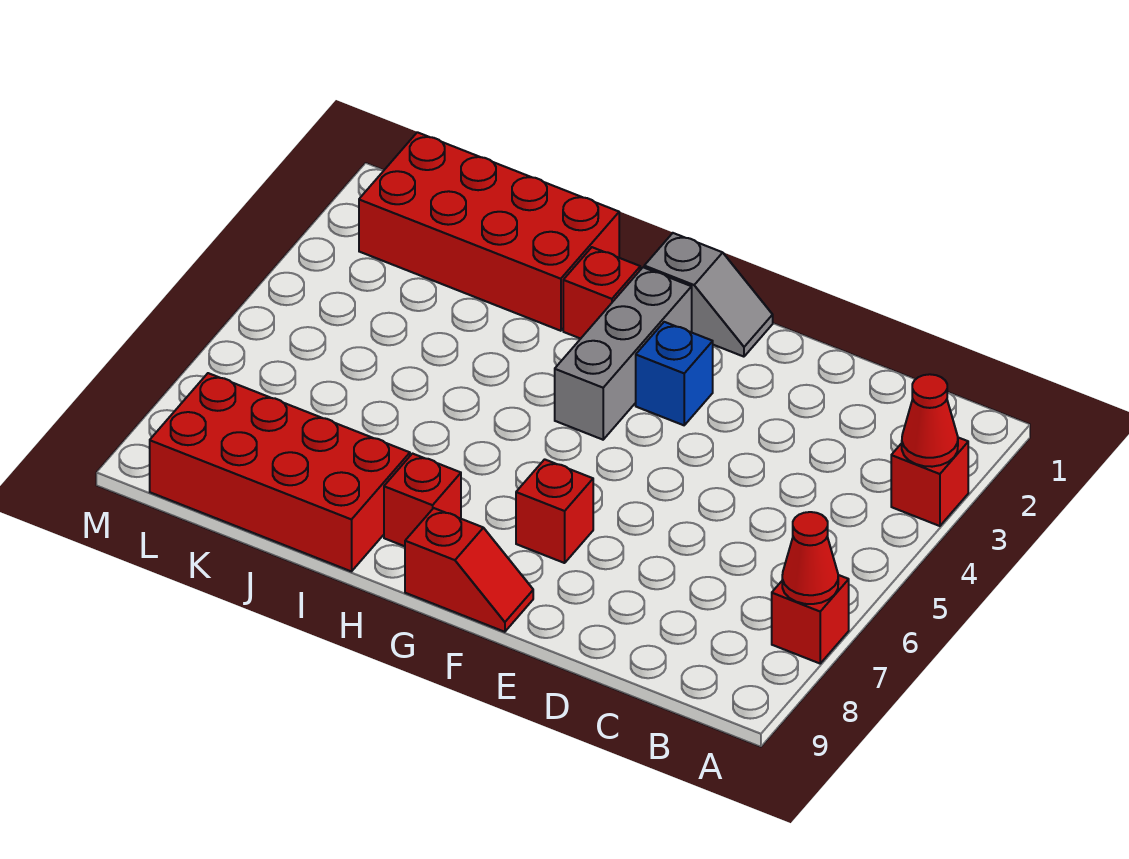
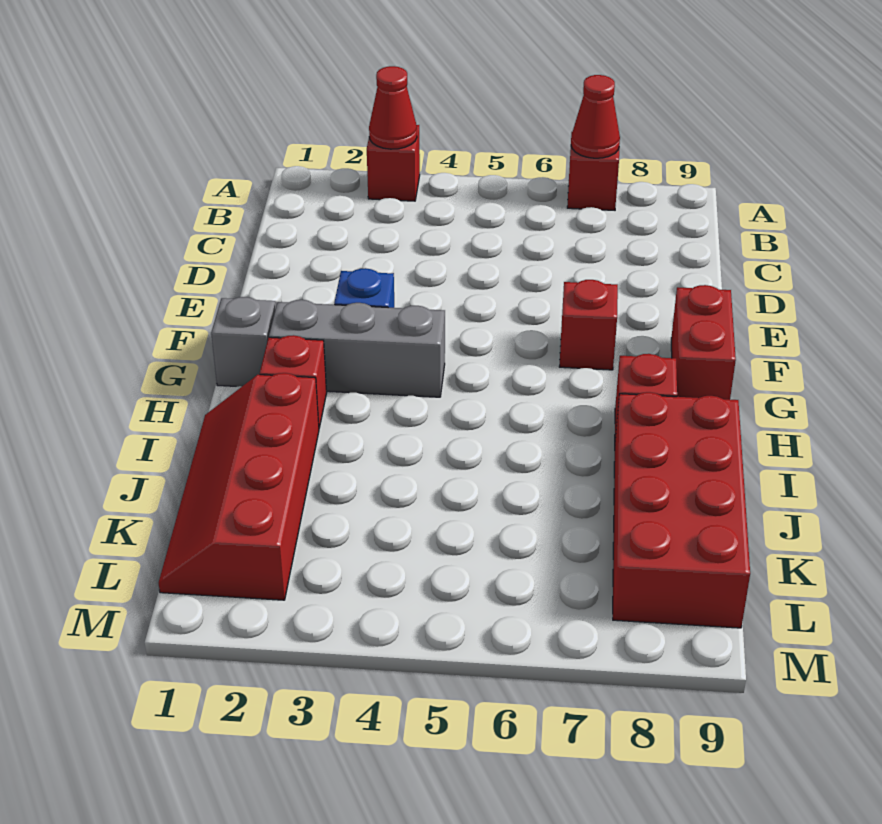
red slope F9:G9 level 1 top G -> red brick F9:G9 level 1
red brick I1:L2 level 1 -> red slope I1:L2 level 1 top 2

